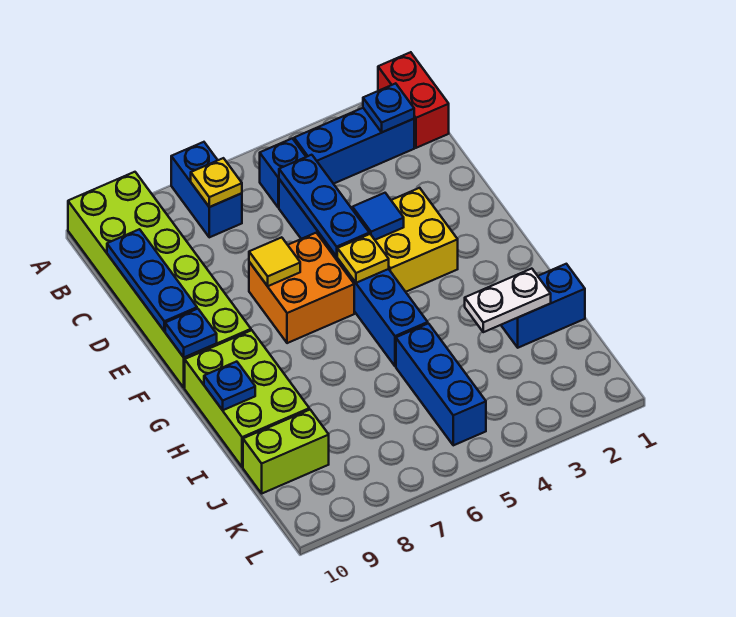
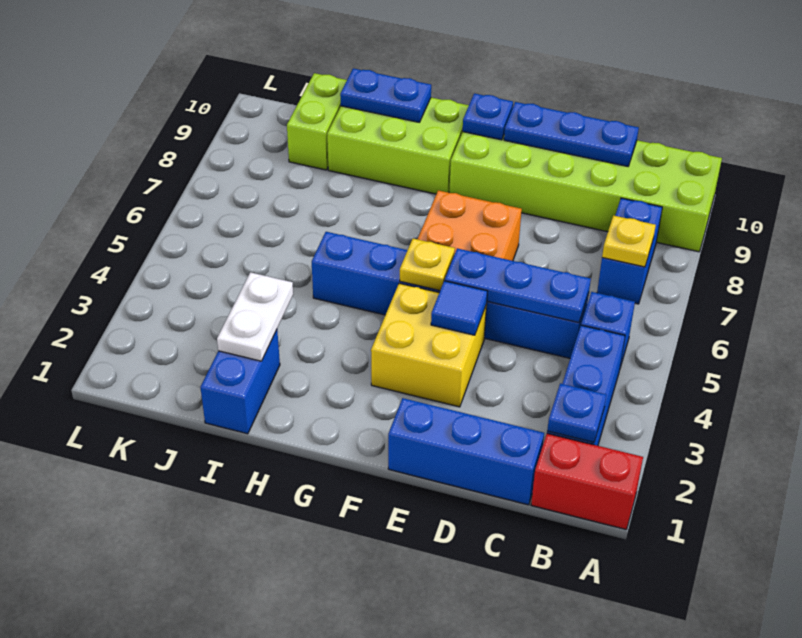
blue brick A7:B7 level 1 -> blue brick B7:B8 level 1
yellow tile E7 level 2 -> none
blue plate H10 level 2 -> blue plate H10:I10 level 2
blue brick I5:K5 level 1 -> blue brick C1:E1 level 1

